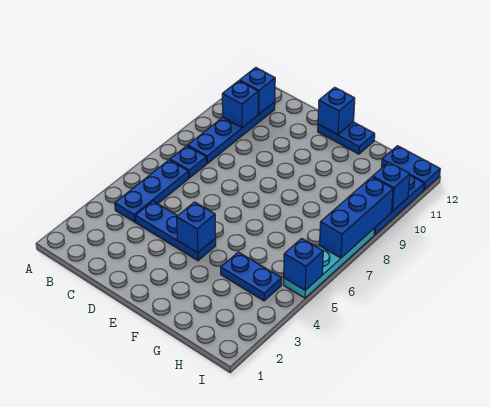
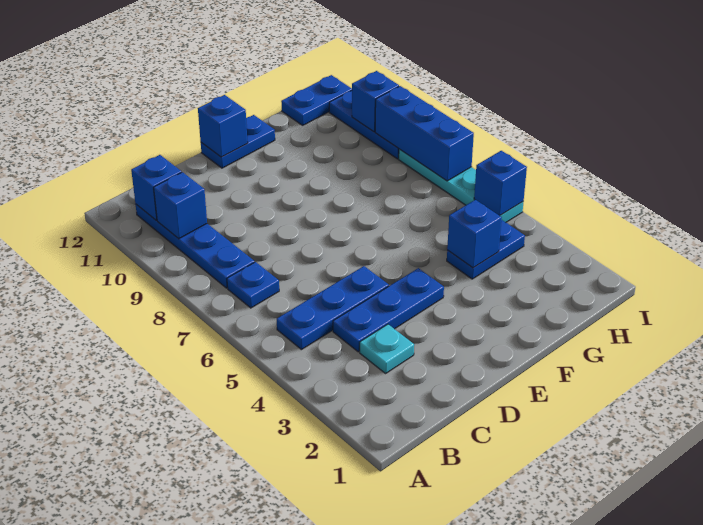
blue plate B4:B6 level 1 -> blue plate B5:D5 level 1
none -> cyan plate C3 level 1
blue brick E4 level 2 -> blue brick G4 level 2

